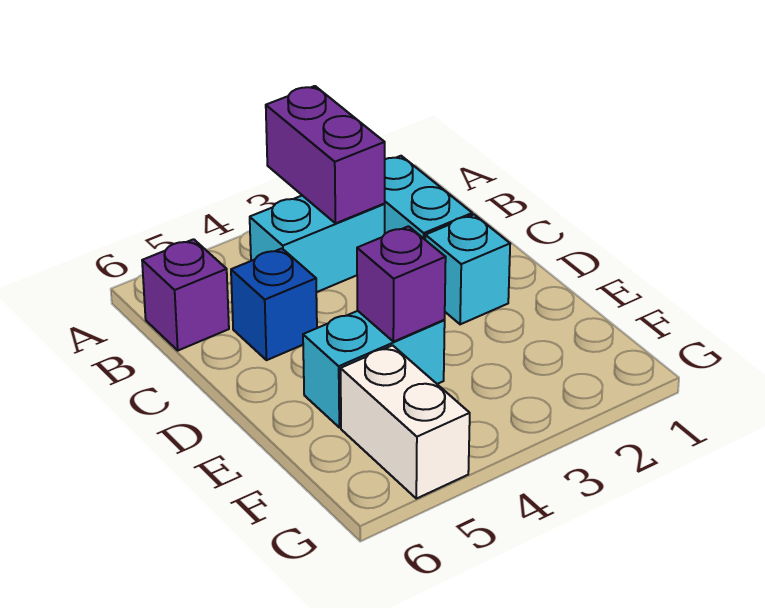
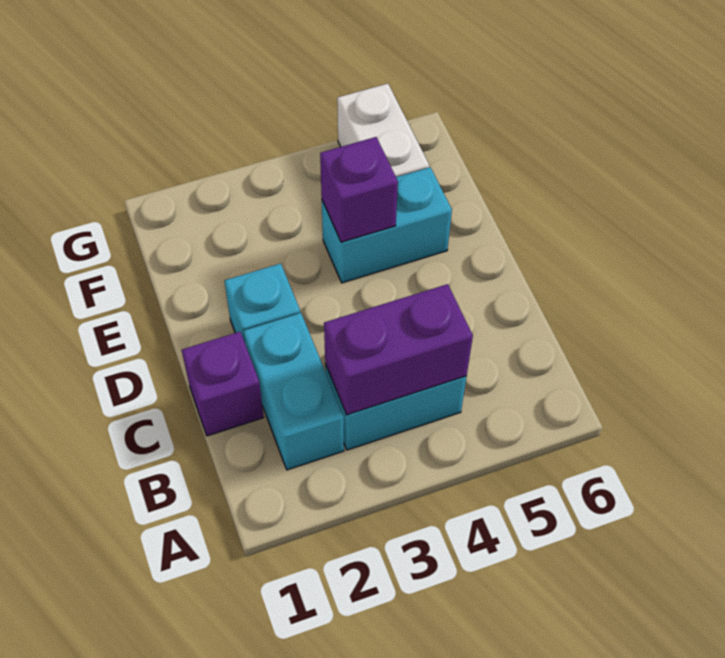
purple brick A3:B3 level 2 -> purple brick B3:B4 level 2
purple brick B6 level 1 -> purple brick C1 level 1
blue brick C5 level 1 -> none

